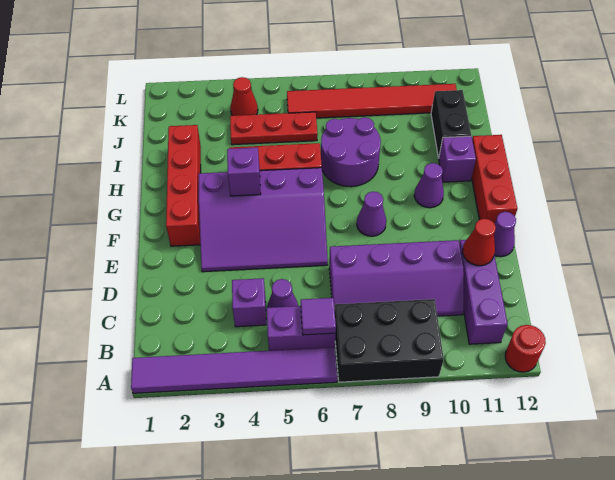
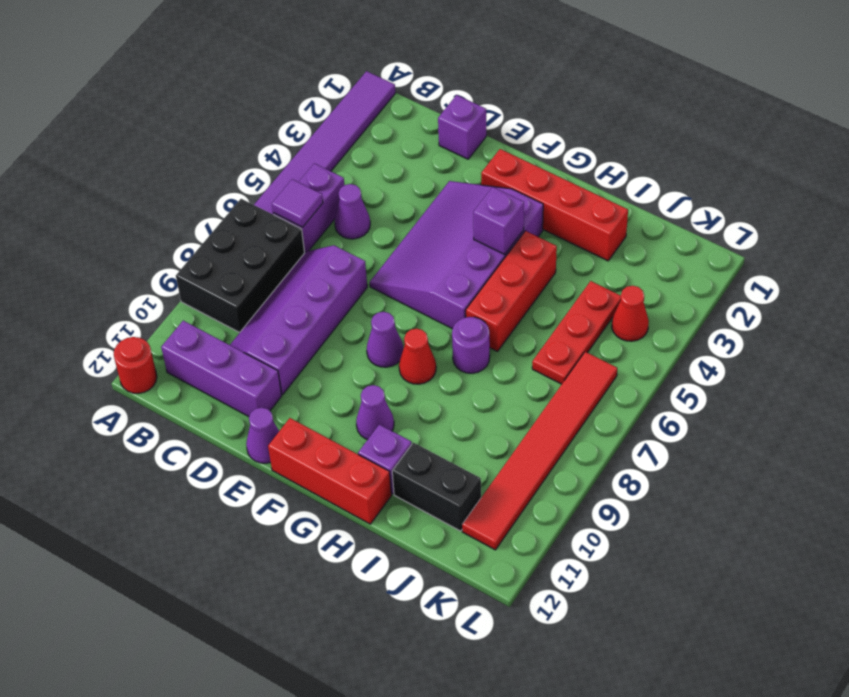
purple brick C4 level 1 -> purple brick D1 level 1
red cone D11 level 2 -> red cone G8 level 1
purple round brick H7:I8 level 1 -> purple round brick H7 level 1

